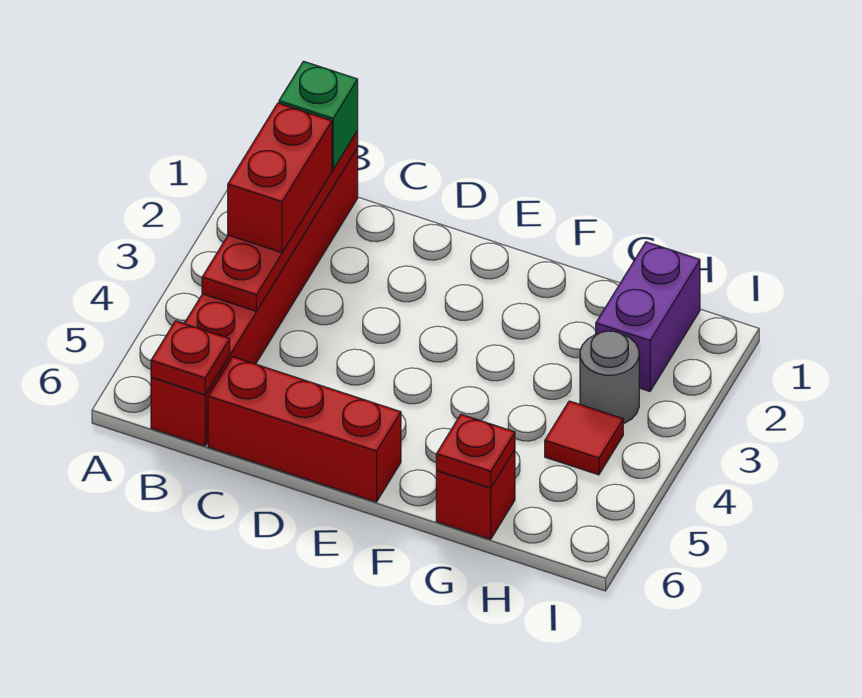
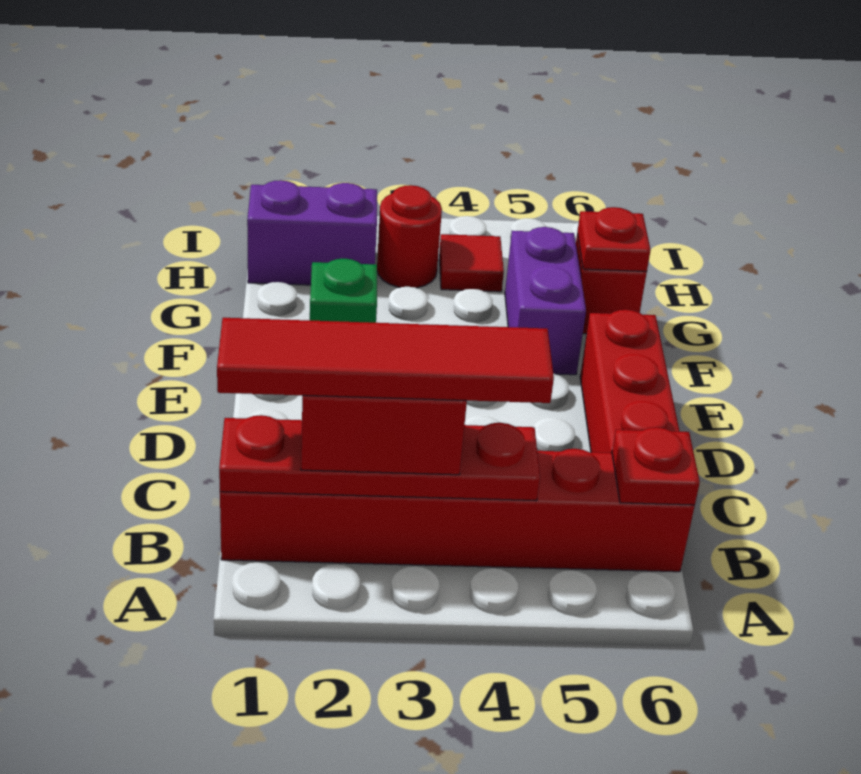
green brick B1 level 3 -> green brick F2 level 1
none -> red tile B1:B4 level 4
none -> purple brick F5:G5 level 1
grey round brick H3 level 1 -> red round brick H3 level 1

